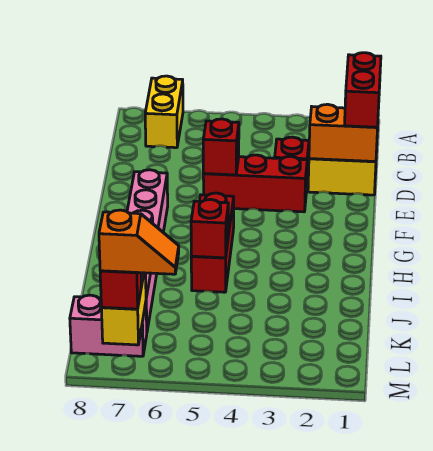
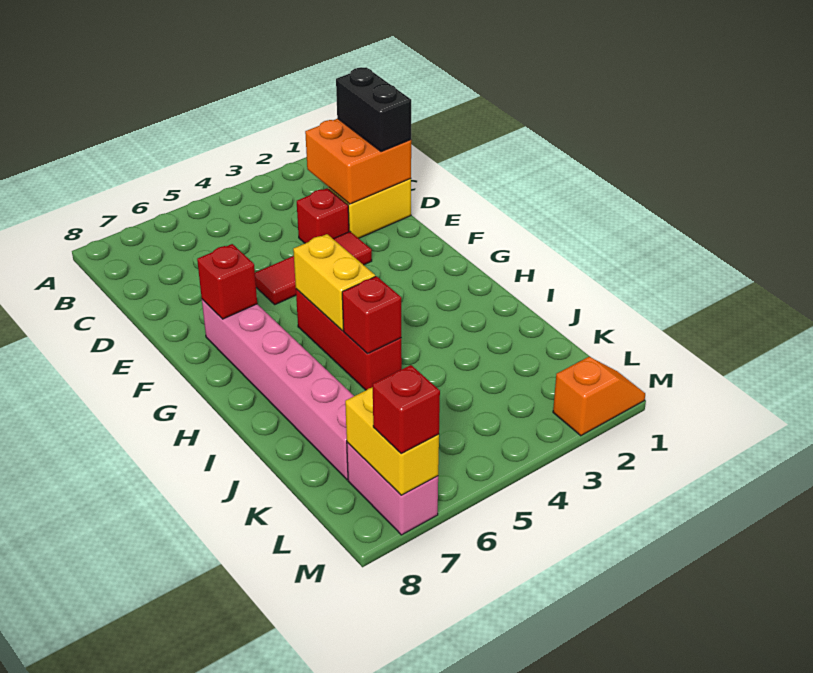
yellow brick A7:B7 level 1 -> yellow brick G5:H5 level 2
red brick C1:D1 level 3 -> black brick C1:D1 level 3
orange brick D1:D2 level 2 -> orange brick C1:D2 level 2
red brick E3:E5 level 1 -> red tile E3:E5 level 1
red brick E5 level 2 -> red brick F7 level 2
pink brick L7:L8 level 1 -> pink brick L7:M7 level 1
orange slope M6:M7 level 4 top 7 -> orange slope M1:M2 level 1 top 2

